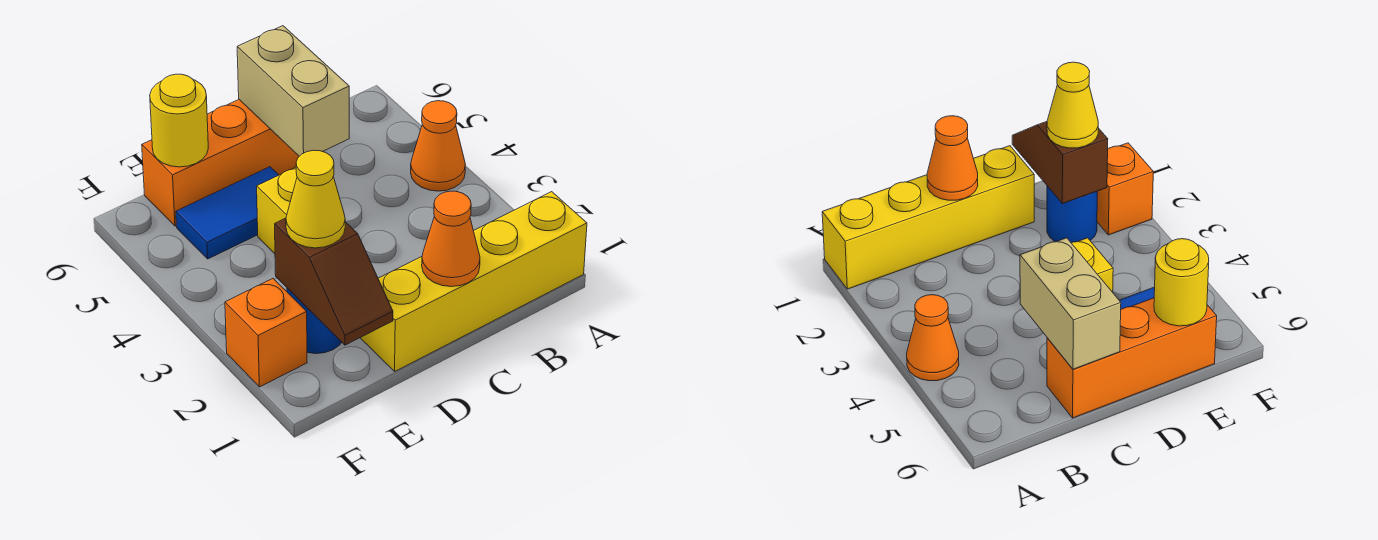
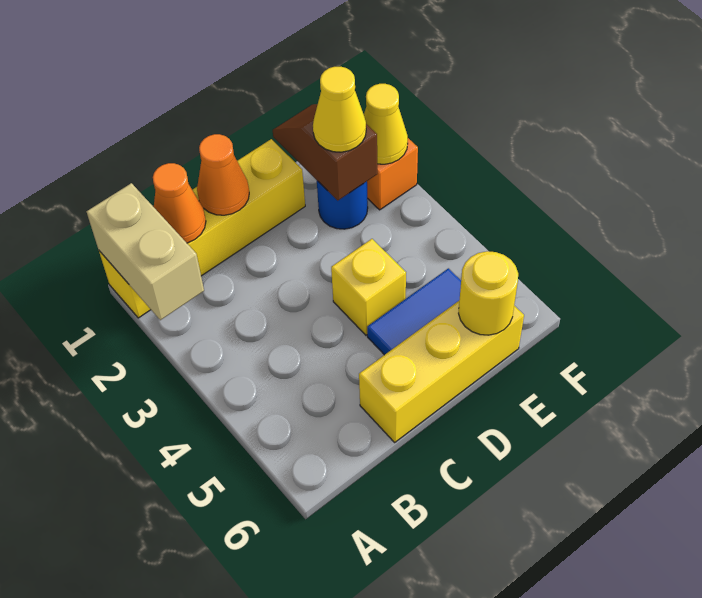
orange cone A4 level 1 -> orange cone B1 level 2
tan brick C5:C6 level 2 -> tan brick A1:A2 level 2
orange brick C6:E6 level 1 -> yellow brick C6:E6 level 1
none -> yellow cone F2 level 2

